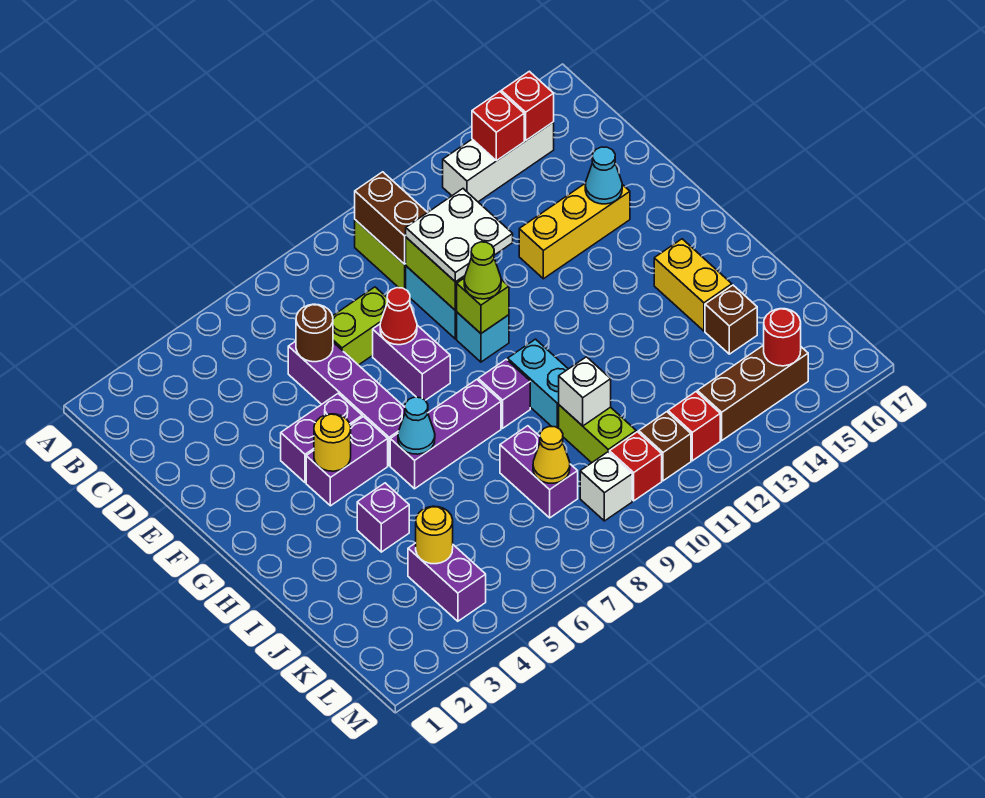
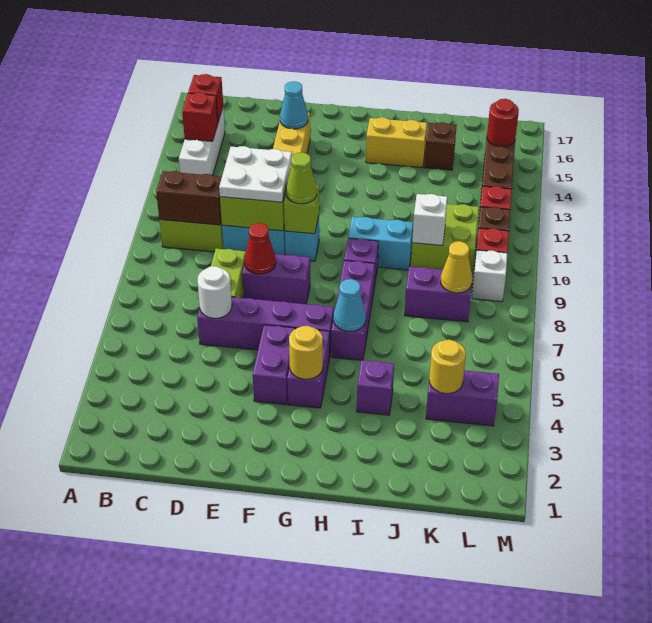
brown round brick D6 level 2 -> white round brick D6 level 2
lime brick J10:K10 level 1 -> lime brick J10:K11 level 1

